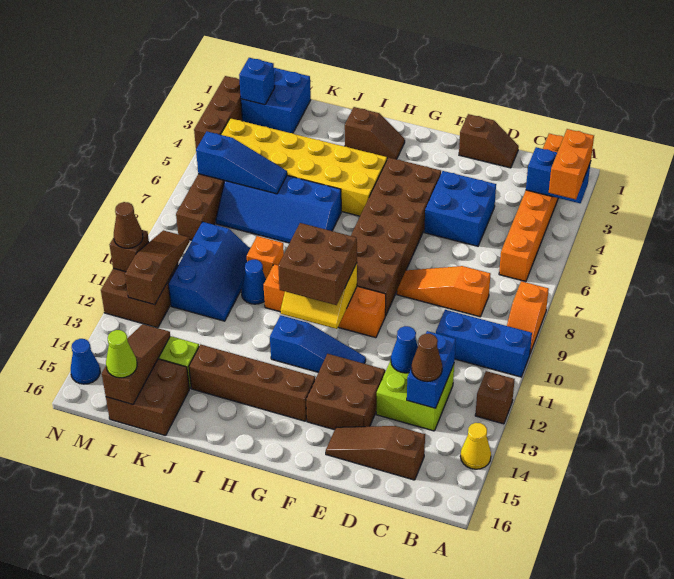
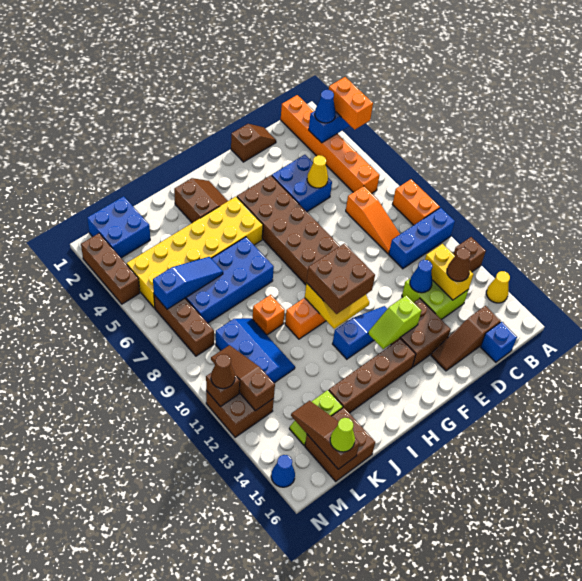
orange slope A8:A9 level 1 top 8 -> orange brick A8:A9 level 1
orange slope C8:E8 level 1 top C -> orange slope C7:C9 level 1 top 7
blue brick C12:C13 level 2 -> yellow brick C12:C13 level 2
none -> yellow cone D5 level 2
none -> lime slope F13:G13 level 2 top F
brown slope H2:I2 level 1 top I -> brown slope H2:I3 level 1 top I
blue slope I6:L7 level 1 top 6 -> blue brick I6:L7 level 1
blue cone J10 level 1 -> blue cone B3 level 3
blue brick M2 level 2 -> blue brick C16 level 1

